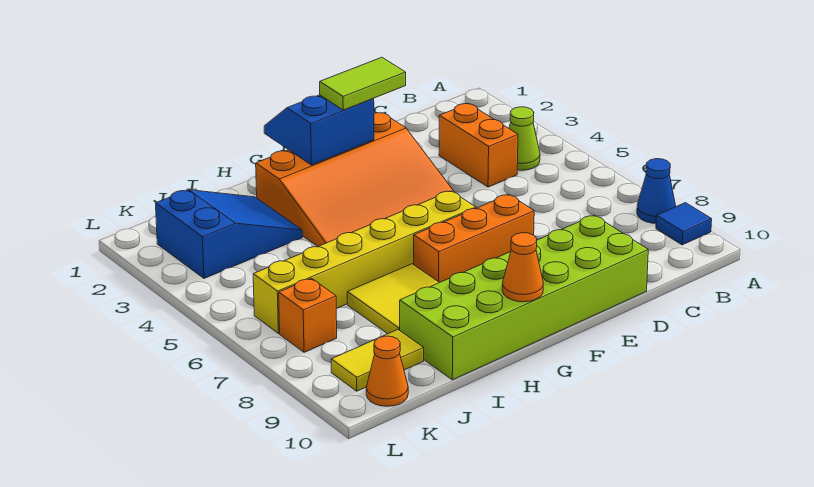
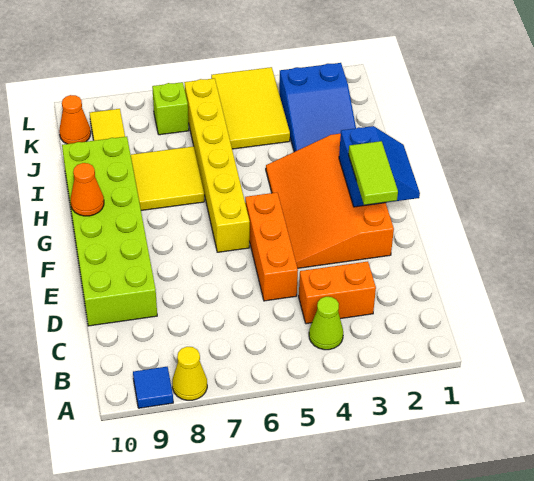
blue cone A8 level 1 -> yellow cone A8 level 1
orange brick E7:G7 level 1 -> orange brick D5:F5 level 1
none -> yellow tile J4:L5 level 1
orange brick K7 level 1 -> lime brick K7 level 1

